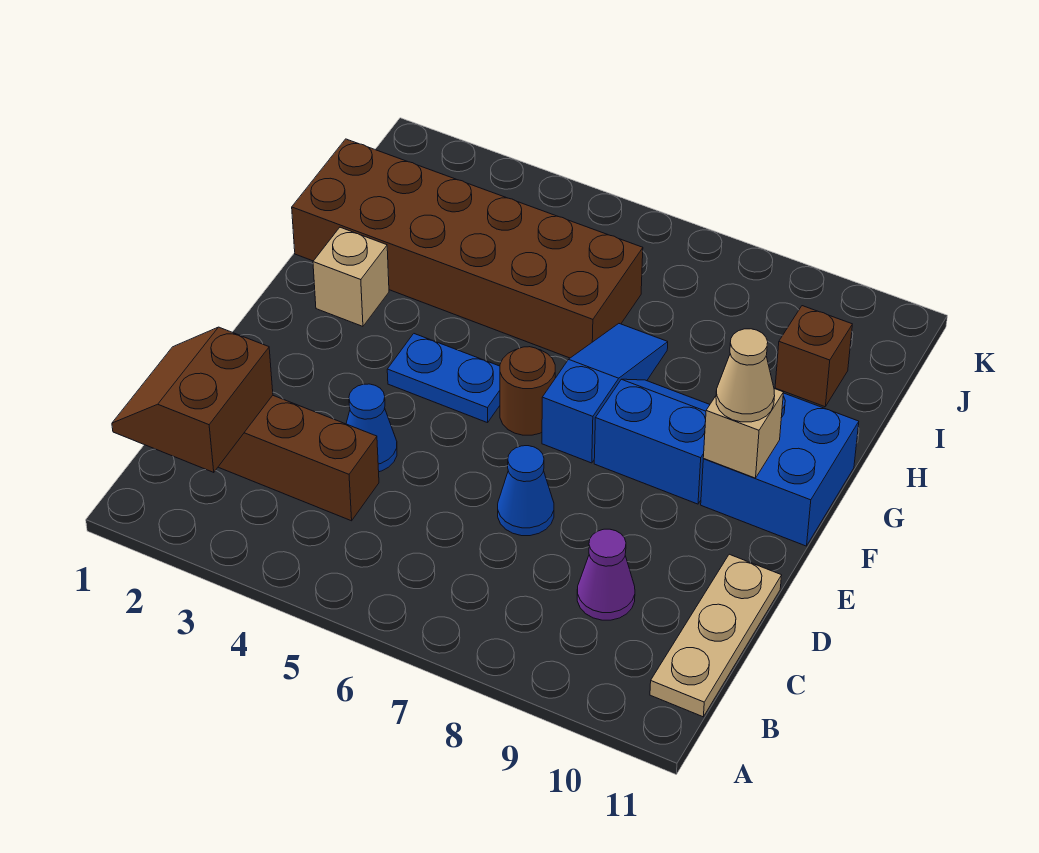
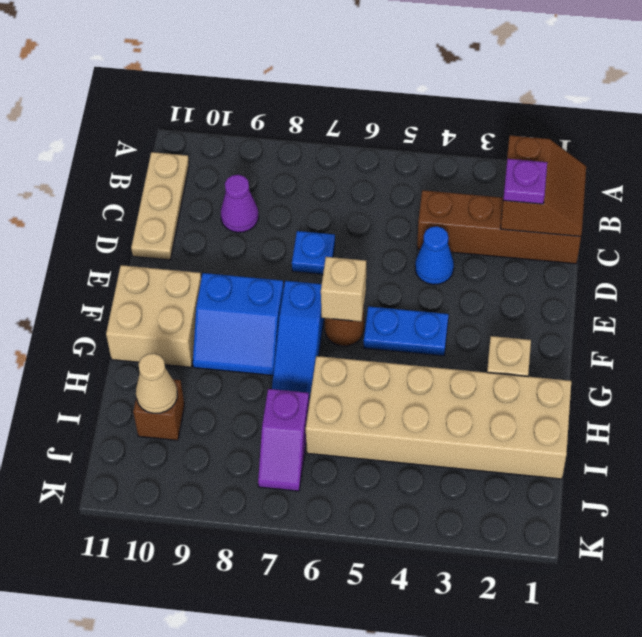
none -> purple plate C2 level 3
blue cone D7 level 1 -> blue plate D7 level 1
blue brick F10:G11 level 1 -> tan brick F10:G11 level 1
tan brick F10 level 2 -> tan brick F6 level 2
tan cone F10 level 3 -> tan cone I10 level 2
brown brick H1:I6 level 1 -> tan brick H1:I6 level 1
none -> purple slope I7:J7 level 1 top I

